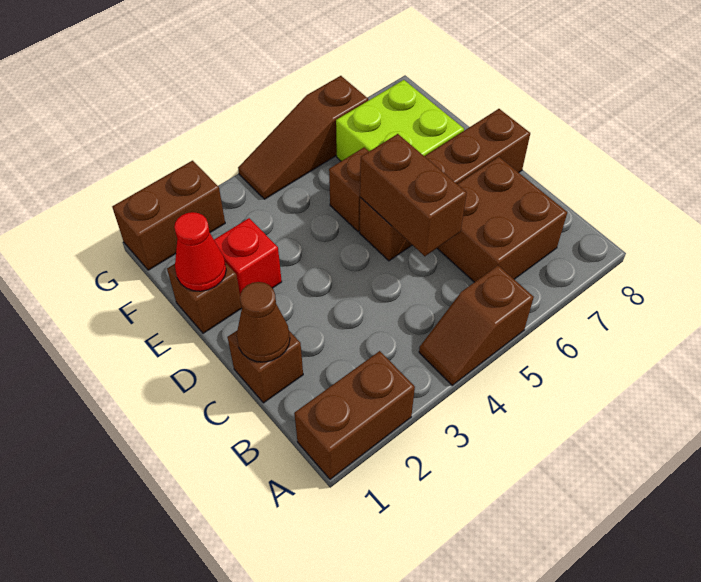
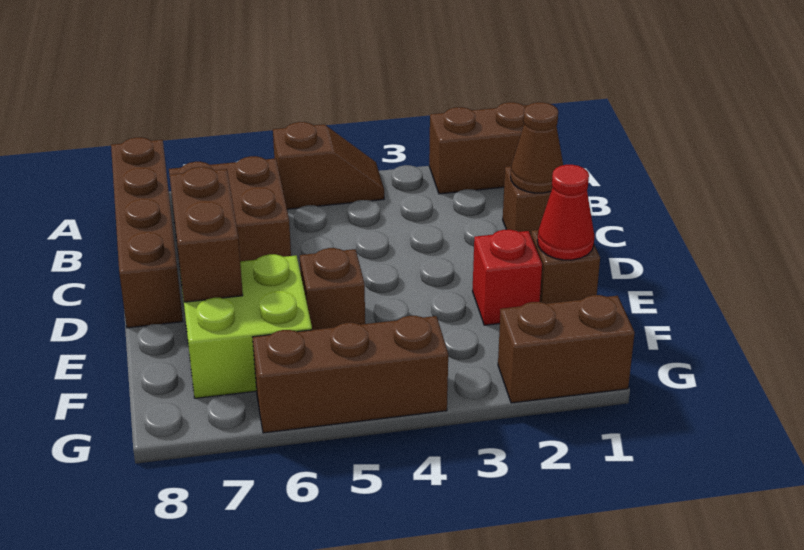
brown brick C5:D5 level 2 -> brown brick D7:E7 level 2
brown brick D5:D8 level 1 -> brown brick A8:D8 level 1
brown slope G4:G6 level 1 top 6 -> brown brick G4:G6 level 1

